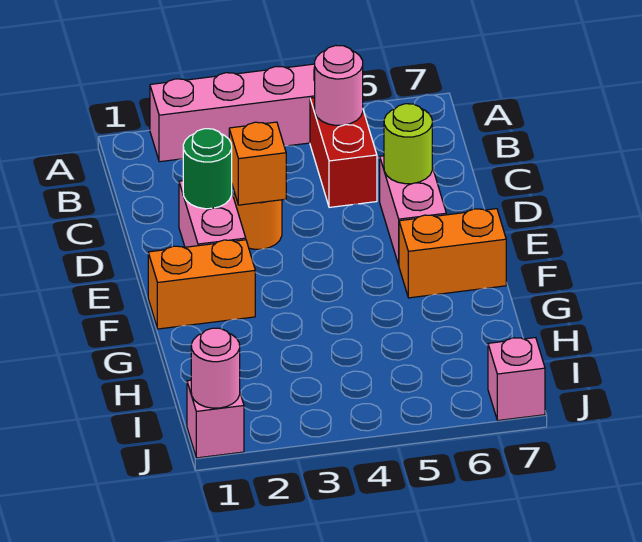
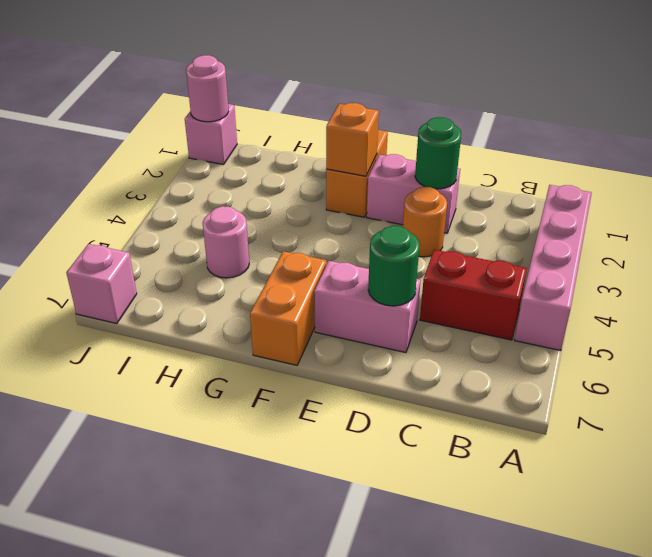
pink round brick B5 level 2 -> pink round brick H5 level 1
orange brick D3 level 2 -> orange brick F2 level 2
lime round brick D6 level 2 -> green round brick D6 level 2

